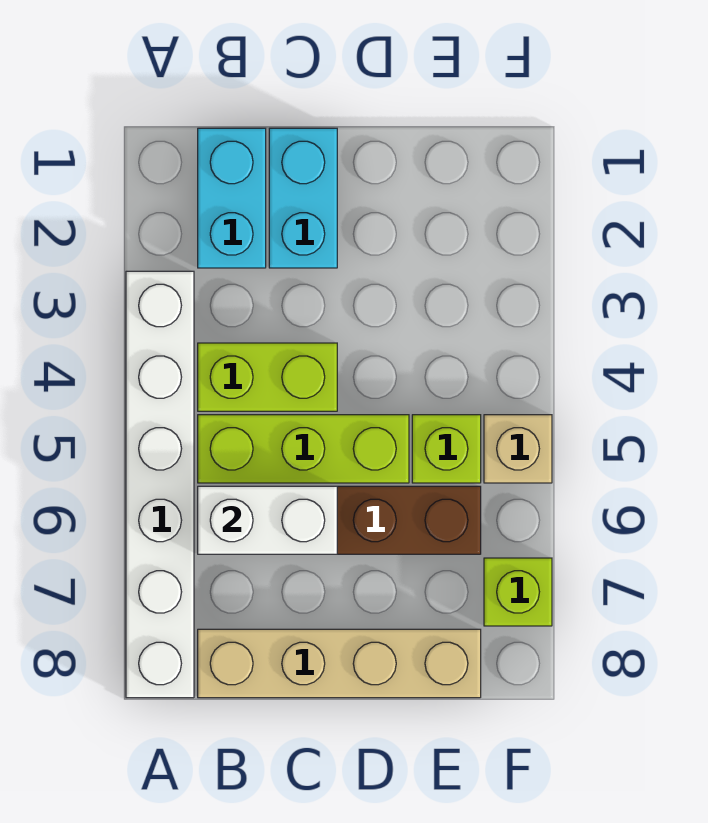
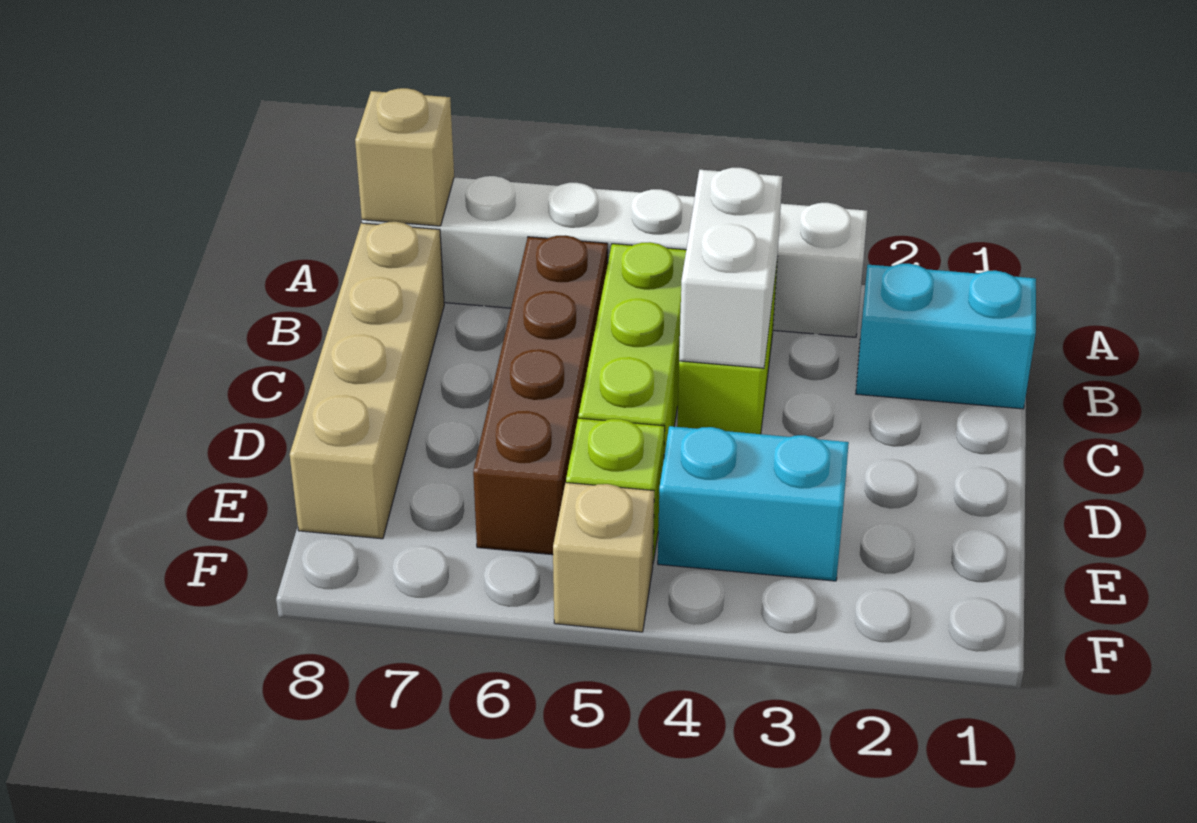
none -> tan brick A8 level 2
white brick B6:C6 level 2 -> white brick B4:C4 level 2
cyan brick C1:C2 level 1 -> cyan brick E3:E4 level 1
lime brick F7 level 1 -> none

